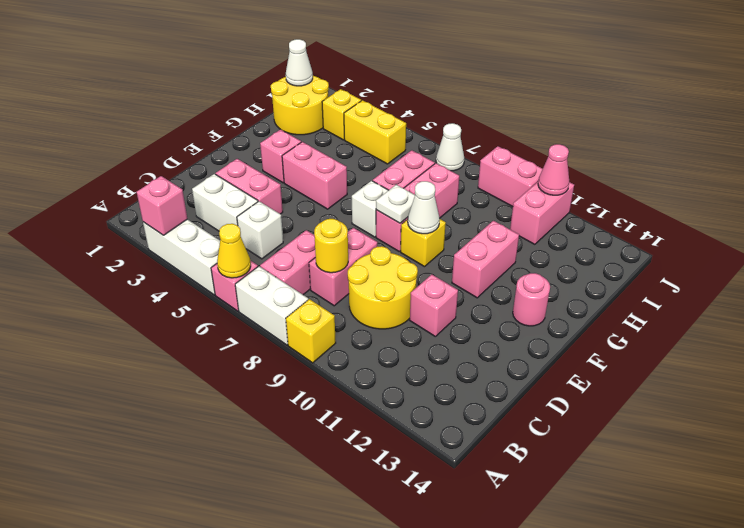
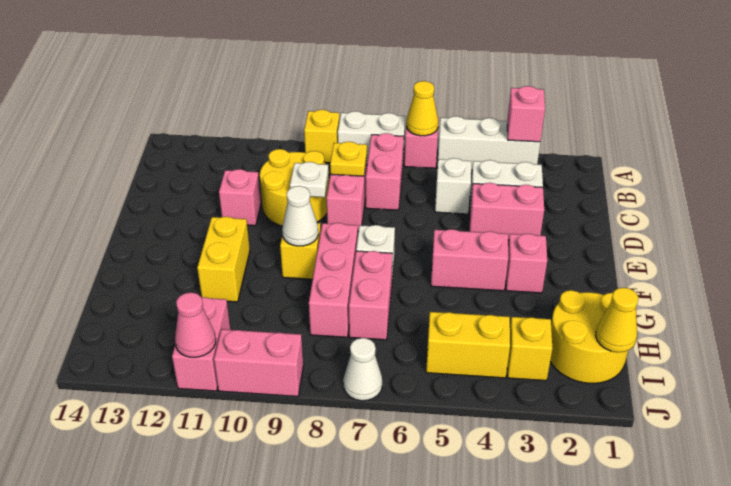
yellow round brick C8 level 2 -> yellow plate C8 level 2
white plate F8 level 2 -> white plate D9 level 2
pink brick F11:G11 level 1 -> yellow brick F11:G11 level 1
pink round brick F13 level 1 -> none
white cone I1 level 2 -> yellow cone I1 level 2

